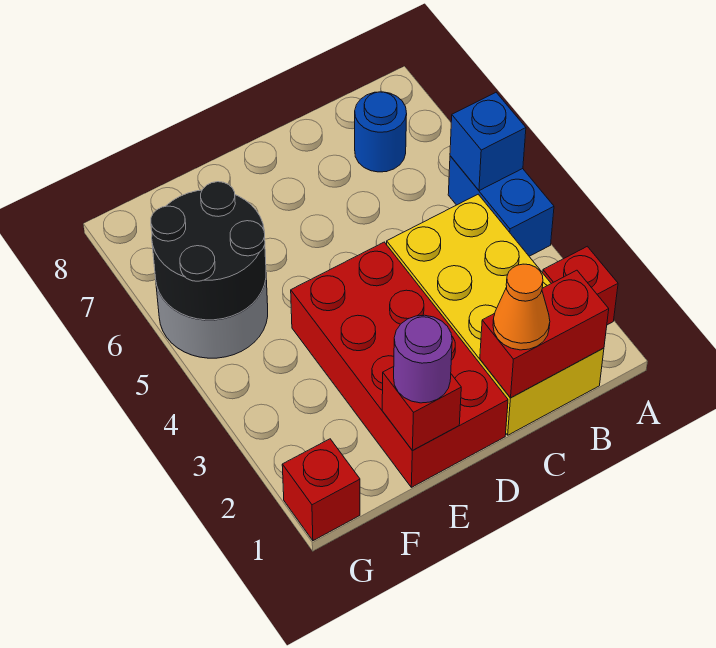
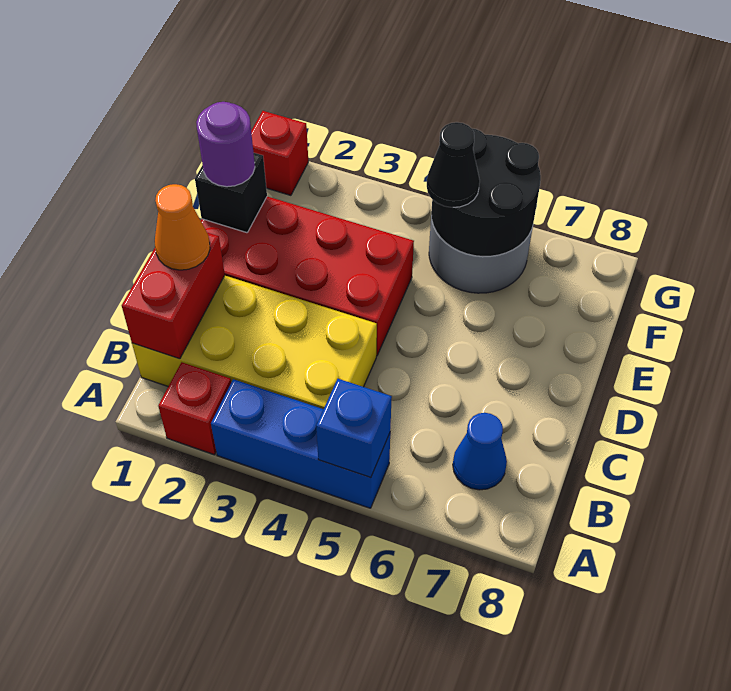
blue brick A4:A5 level 1 -> blue brick A3:A5 level 1
blue round brick B7 level 1 -> blue cone B7 level 1
red brick E1 level 2 -> black brick E1 level 2
none -> black cone F5 level 3

